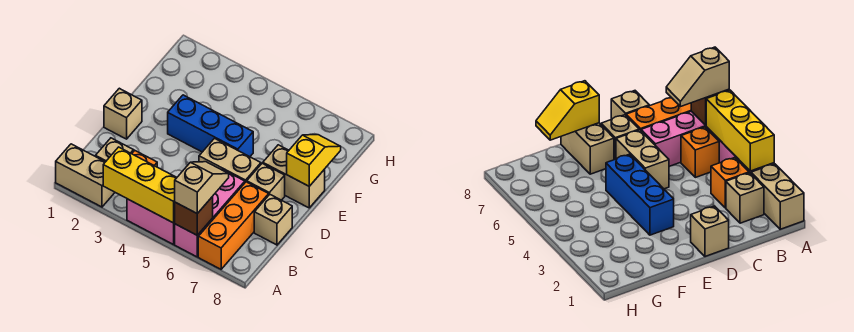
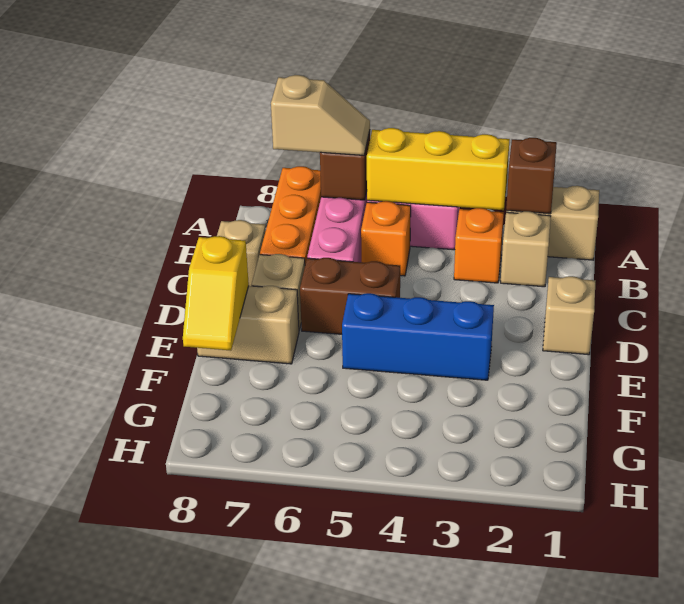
none -> brown brick A2 level 2
tan slope A6:B6 level 3 top A -> tan slope A6:A7 level 3 top 7
tan brick D5:D6 level 1 -> brown brick D5:D6 level 1

